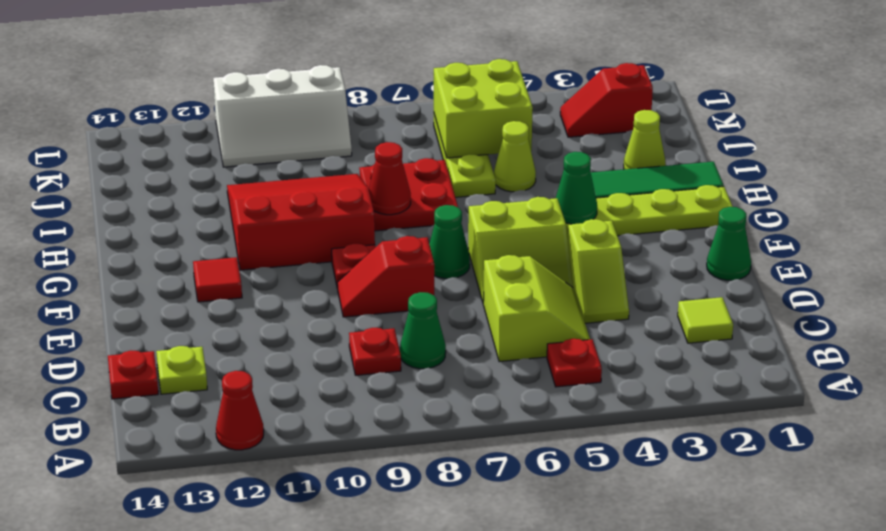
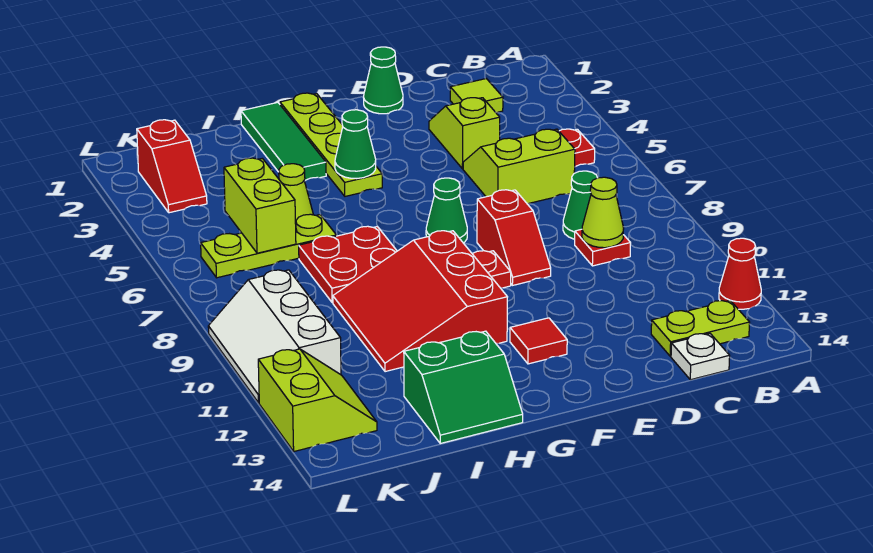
lime plate C13 level 1 -> lime plate B13:C13 level 1
red plate C14 level 1 -> white plate C14 level 1
lime slope D4:E4 level 1 top E -> lime slope D3:D4 level 1 top 4
lime slope E5:F6 level 1 top F -> lime slope K12:L13 level 1 top L
red cone H8 level 2 -> none
none -> green slope H13:I14 level 1 top 13
lime cone I2 level 1 -> lime cone C9 level 2
lime brick J5:K6 level 2 -> lime brick J5:J6 level 2
white slope K9:L11 level 1 top L -> white slope K9:L11 level 1 top K

